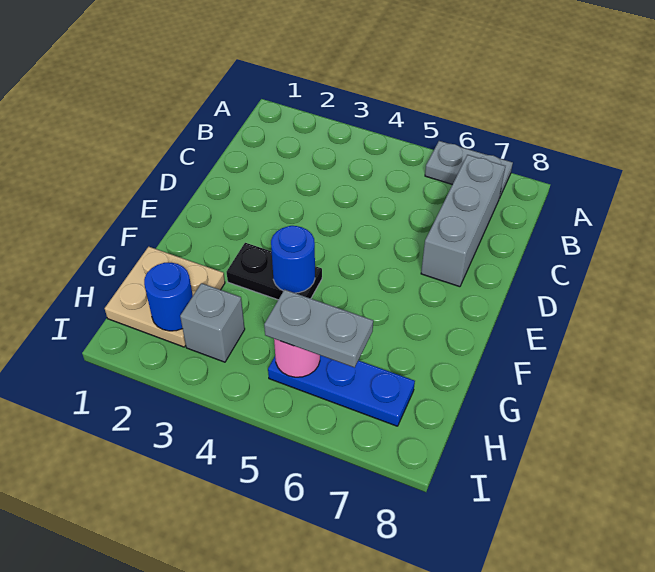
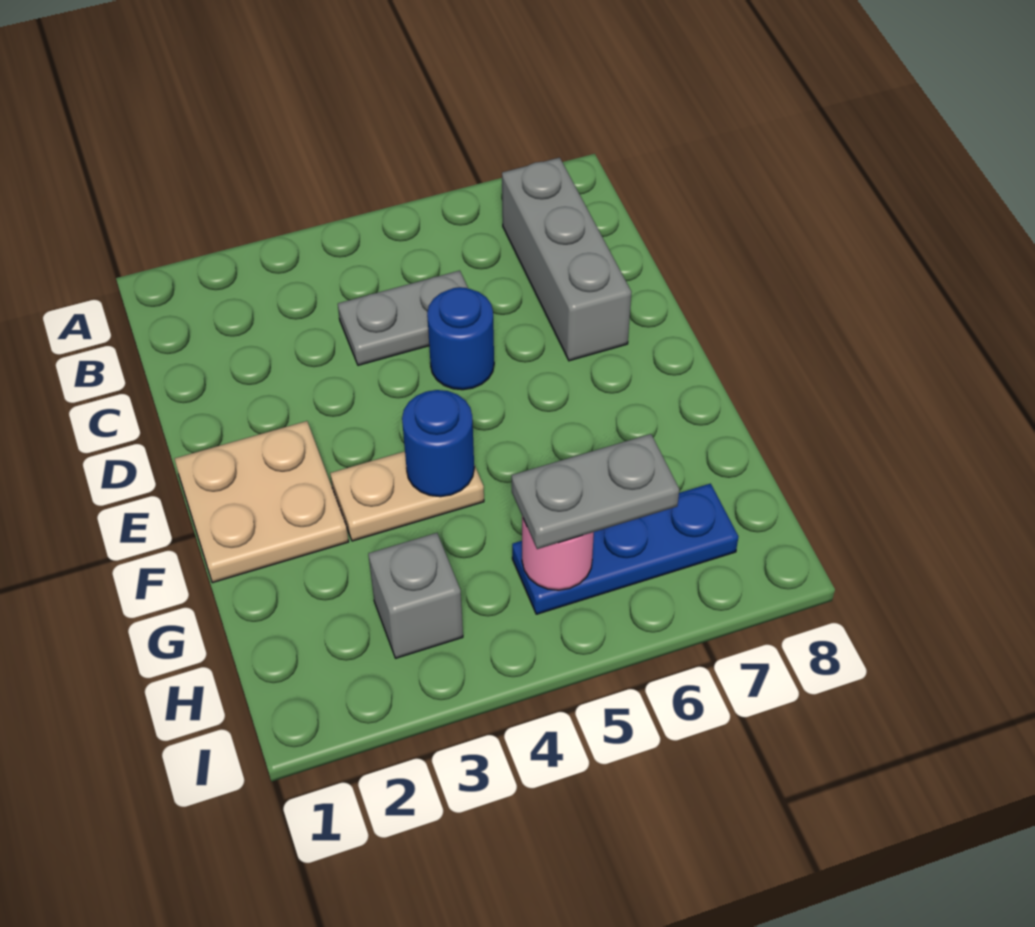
grey plate A6:A7 level 1 -> grey plate C4:C5 level 1
black plate F3:F4 level 1 -> tan plate F3:F4 level 1
tan plate G1:H2 level 1 -> tan plate E1:F2 level 1
blue round brick H2 level 2 -> blue round brick D5 level 1

